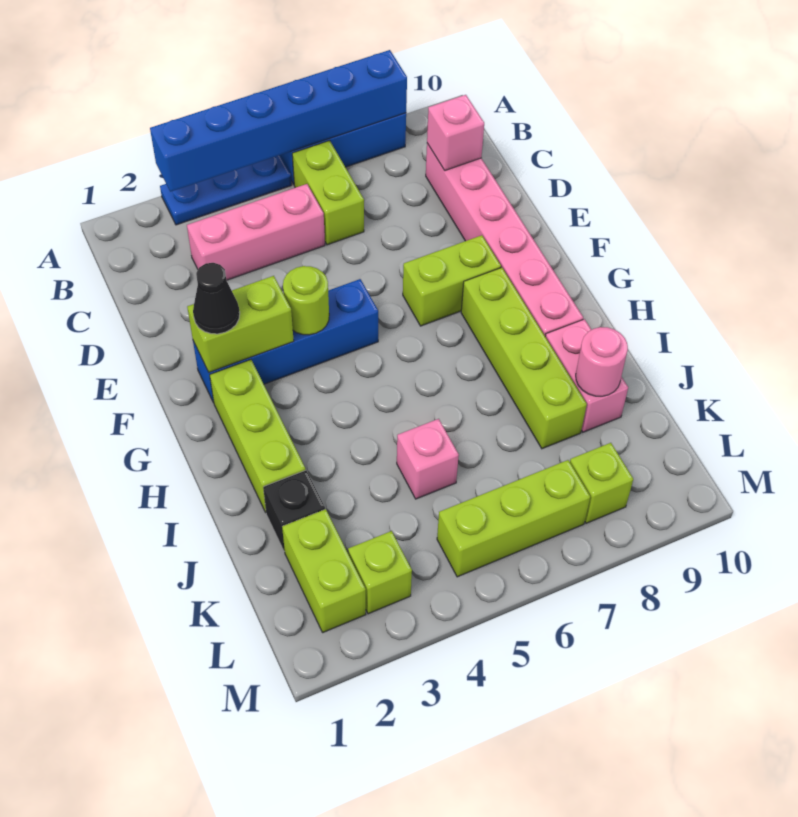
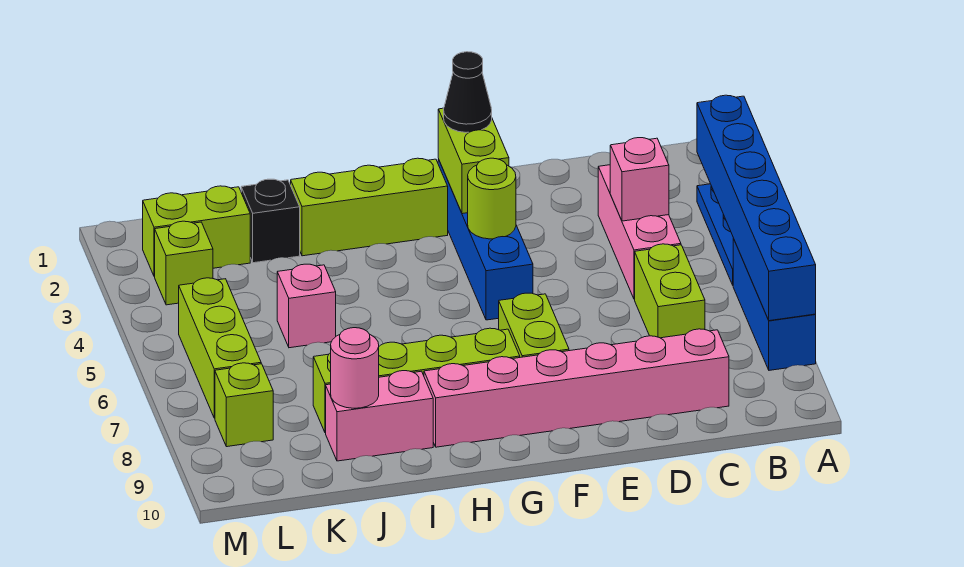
lime brick B6:C6 level 1 -> lime brick C6:C7 level 1
pink brick C9 level 2 -> pink brick C4 level 2

